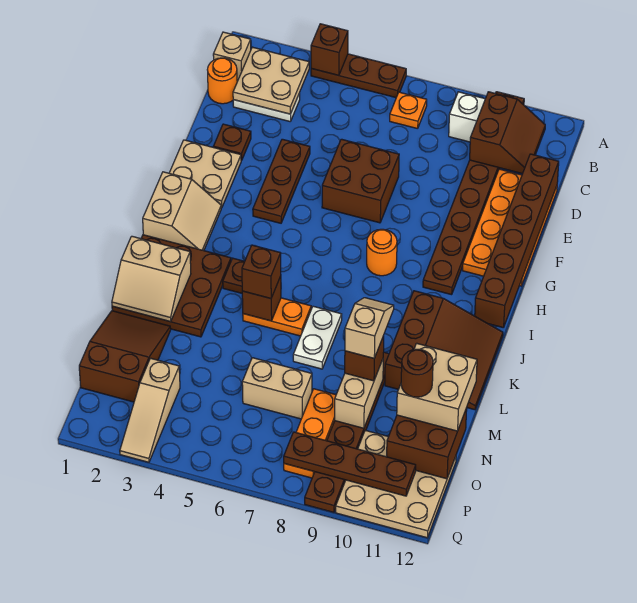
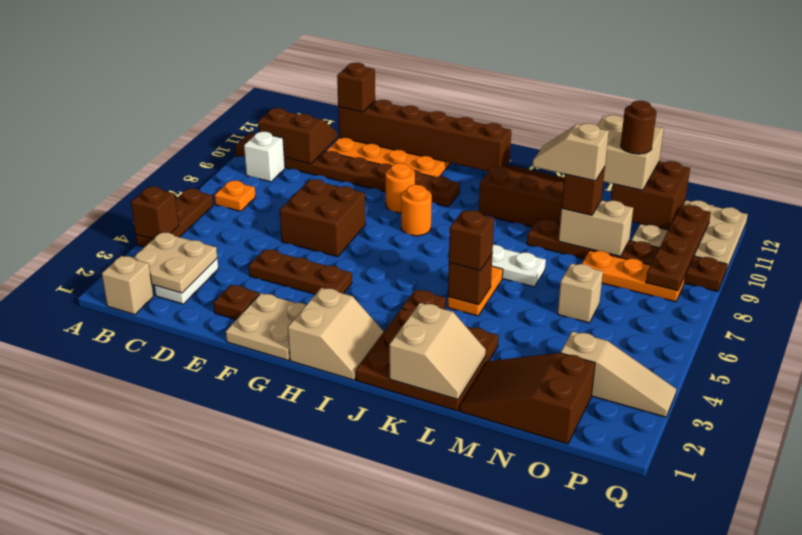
orange round brick C1 level 1 -> orange round brick G9 level 1
none -> brown brick D12 level 3
tan slope H1:I2 level 1 top 1 -> tan slope H1:I2 level 1 top H
tan brick N6:N7 level 1 -> tan brick N6 level 1

